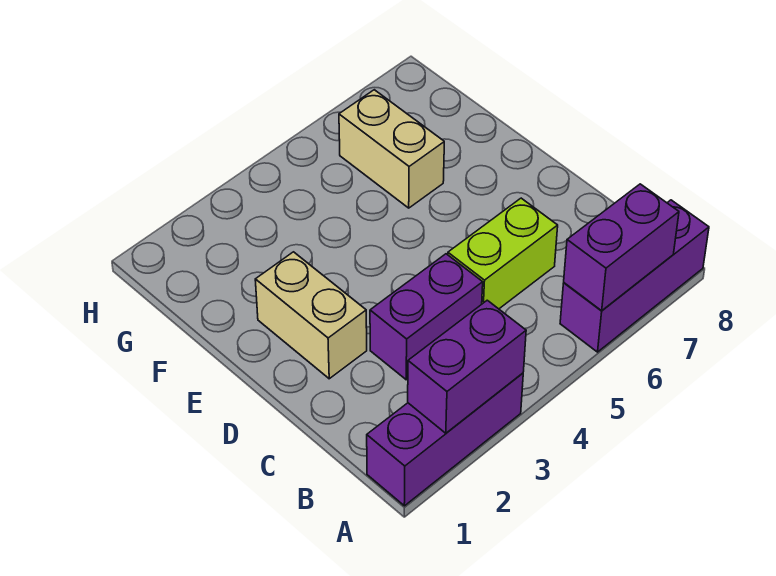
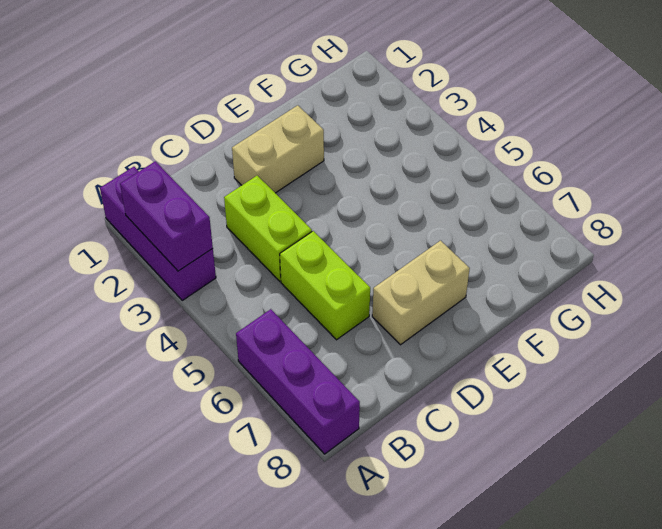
purple brick A6:A7 level 2 -> none
purple brick C3:C4 level 1 -> lime brick C3:C4 level 1
tan brick F6:G6 level 1 -> tan brick D7:E7 level 1

